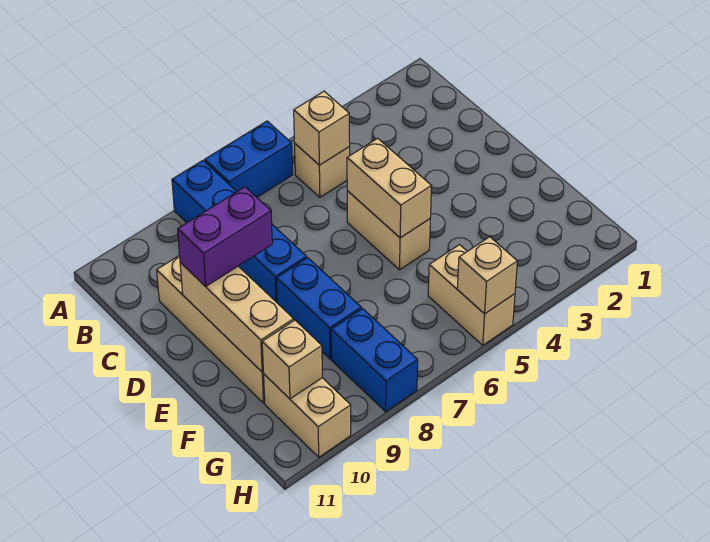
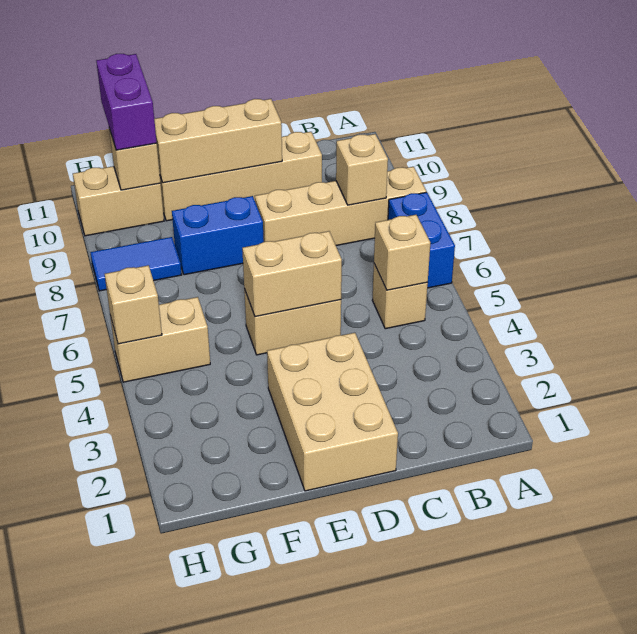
blue brick A8:D8 level 1 -> tan brick A8:D8 level 1
none -> tan brick B8 level 2
none -> tan brick D1:E3 level 1
purple brick D9:D10 level 3 -> purple brick G10:G11 level 3
blue brick G8:H8 level 1 -> blue tile G8:H8 level 1

